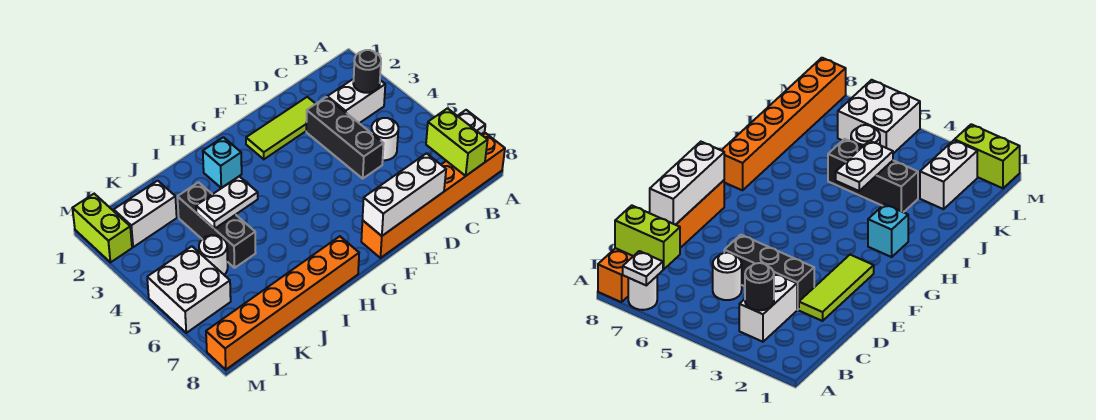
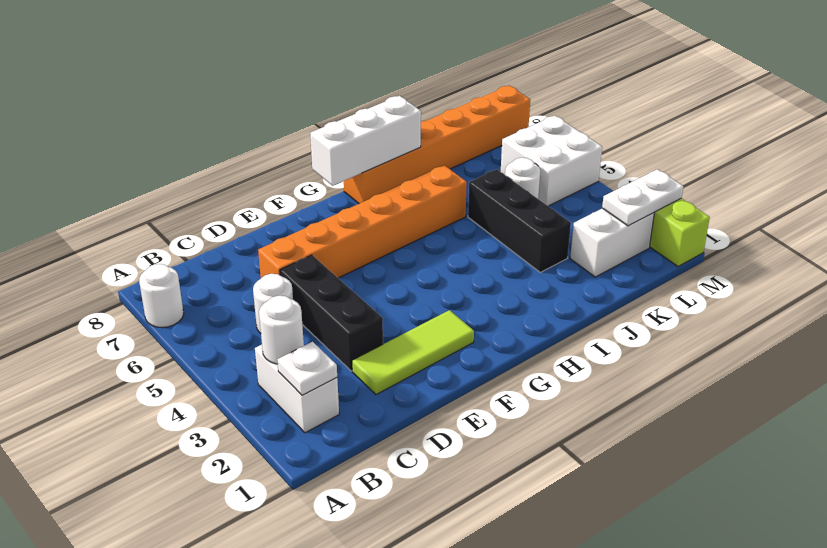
white plate A7 level 2 -> white plate B2 level 2
orange brick A8:F8 level 1 -> orange brick D6:I6 level 1
white brick B3:C3 level 1 -> white brick B2:B3 level 1
black round brick B3 level 2 -> white round brick B3 level 2
lime brick B7:B8 level 2 -> none
white brick D8:F8 level 2 -> white brick G8:I8 level 2
cyan brick H2 level 1 -> none
white plate I4:J4 level 2 -> white plate L2:M2 level 2

